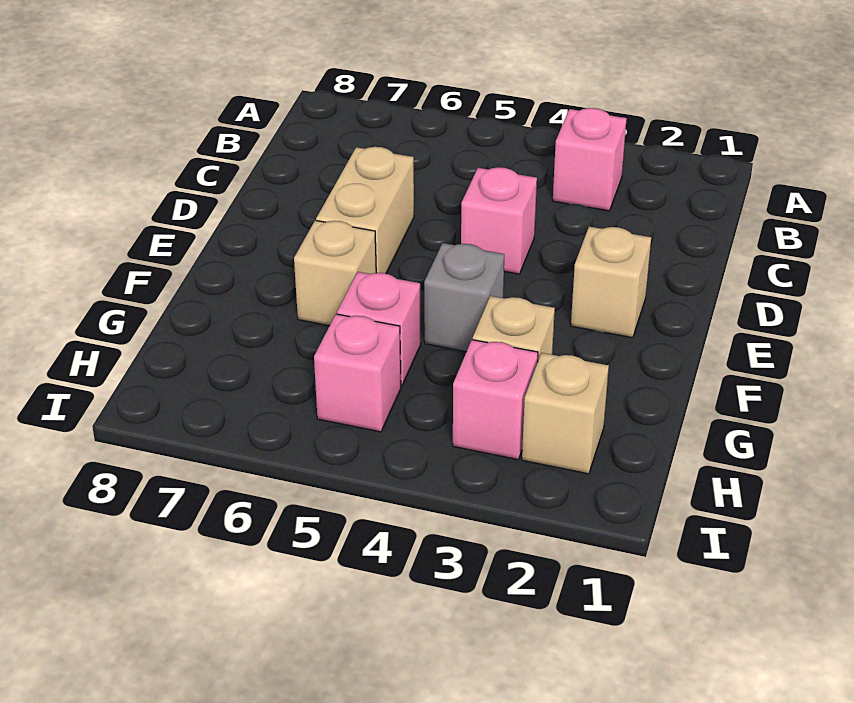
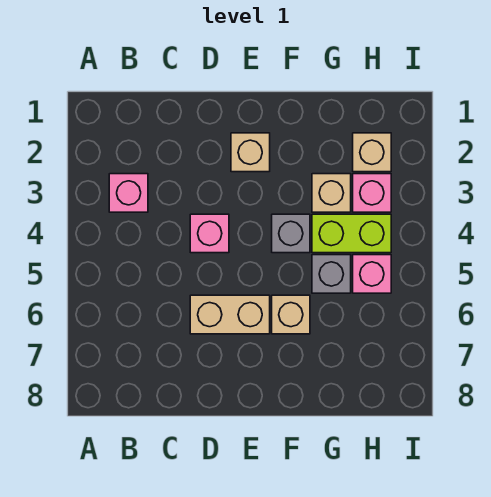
none -> lime brick G4:H4 level 1
pink brick G5 level 1 -> grey brick G5 level 1

